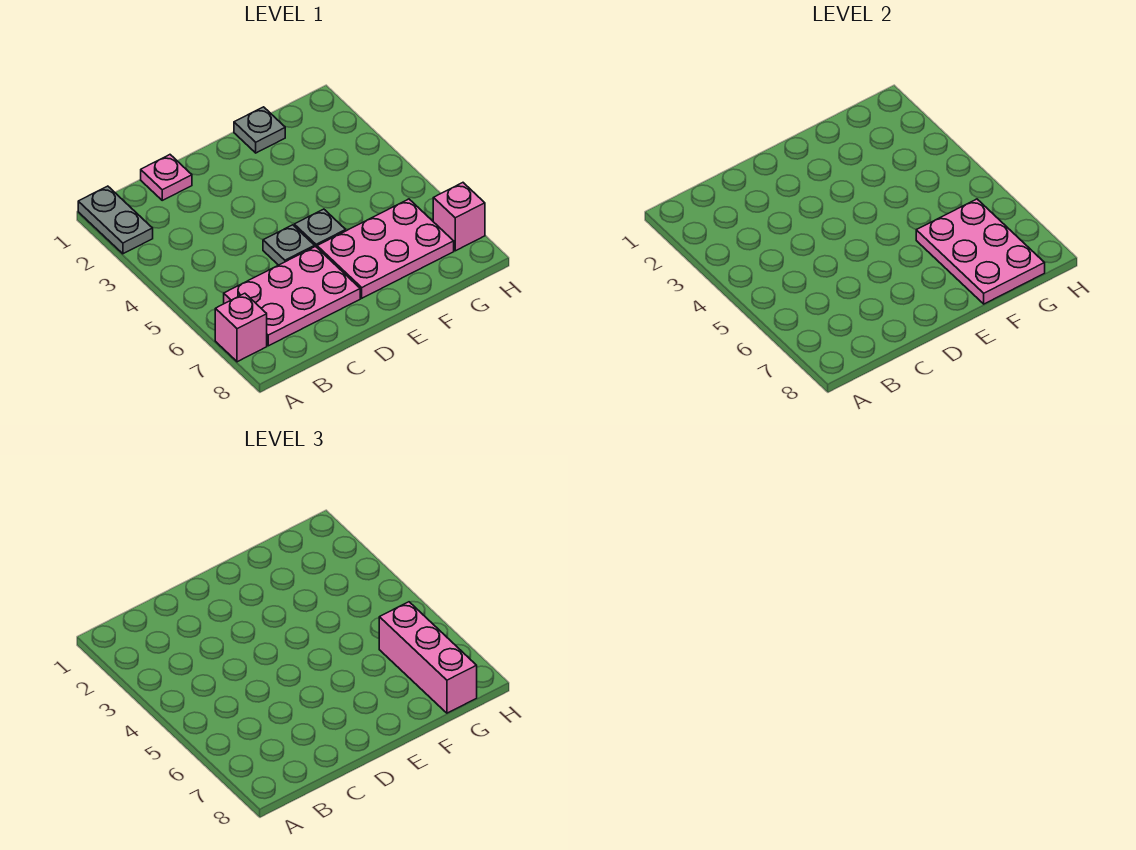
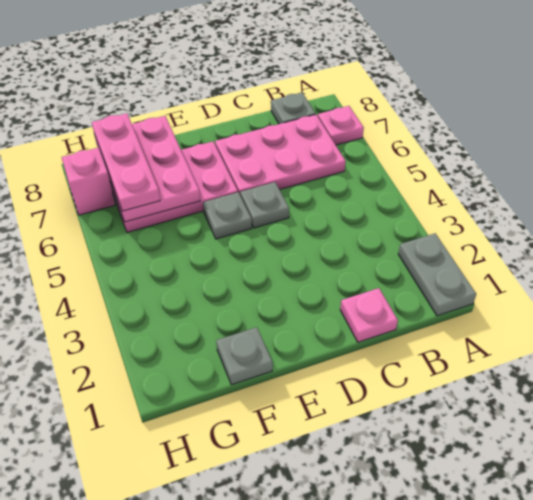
pink brick A7 level 1 -> pink plate A7 level 1
none -> grey plate B8 level 1
pink brick G6:G8 level 3 -> pink plate G6:G8 level 3

